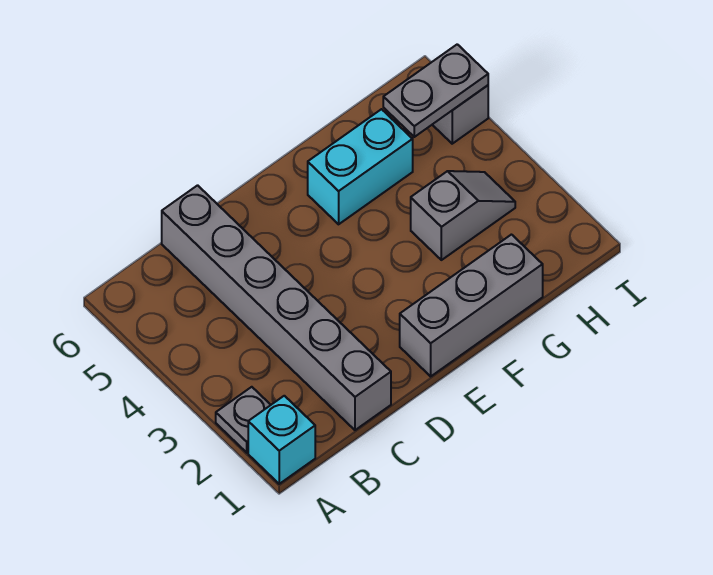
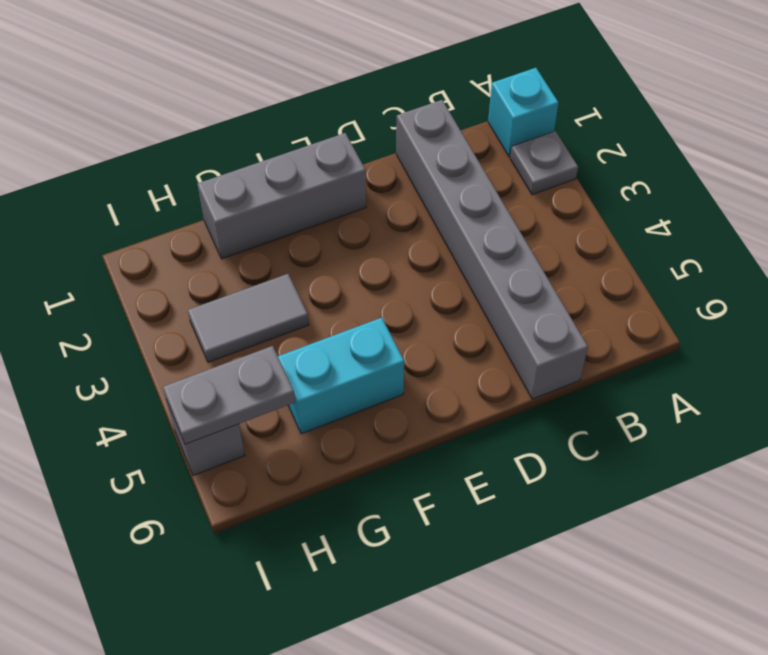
grey slope G3:H3 level 1 top G -> grey tile G3:H3 level 1

